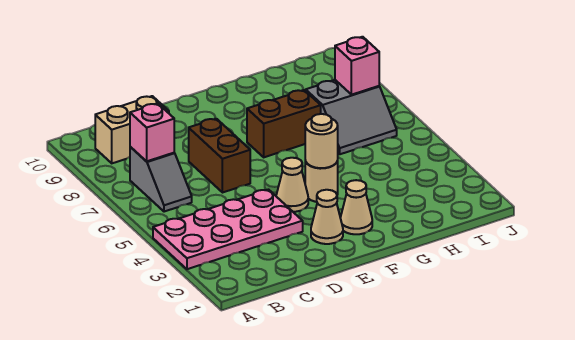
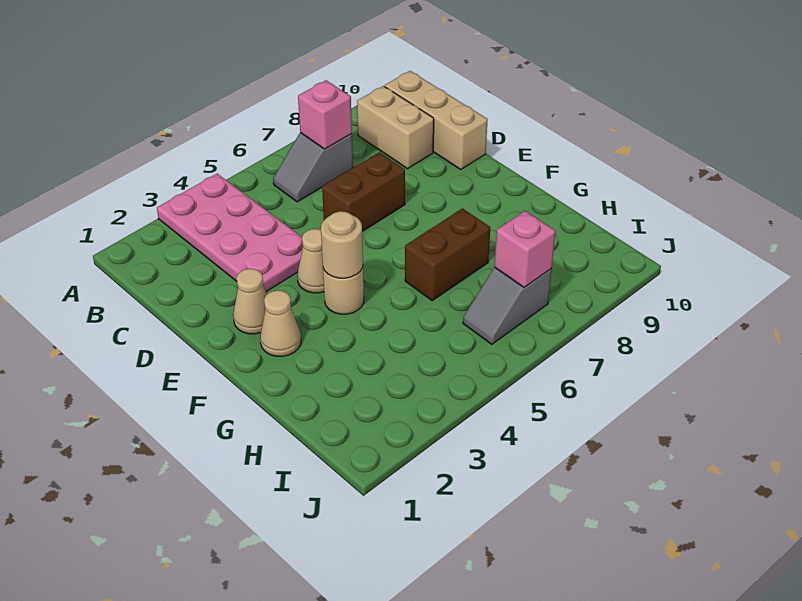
none -> tan brick B10:D10 level 1
brown brick F7:G7 level 1 -> brown brick G6:G7 level 1
grey slope H6:I7 level 1 top 7 -> grey slope I6:I7 level 1 top 7

